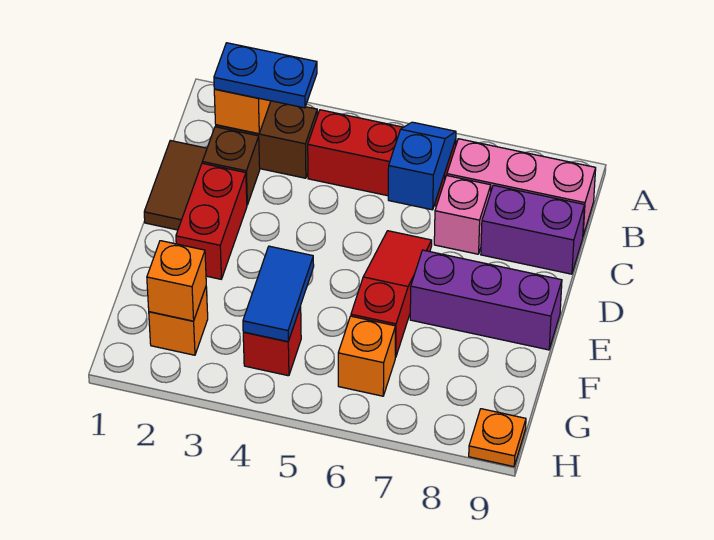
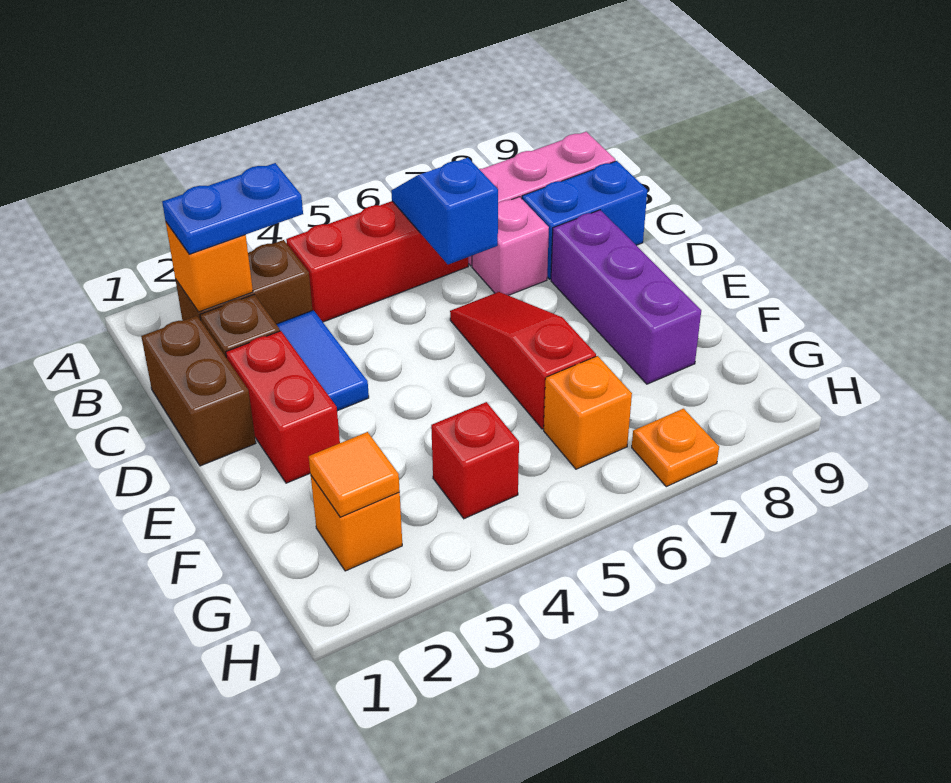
brown tile C1:D1 level 1 -> brown brick C1:D1 level 1
purple brick C8:C9 level 1 -> blue brick C8:C9 level 1
purple brick E7:E9 level 1 -> purple brick D8:F8 level 1
blue tile F4:G4 level 2 -> blue tile C3:D3 level 1
orange brick G2 level 2 -> orange tile G2 level 2
orange plate H9 level 1 -> orange plate H7 level 1

